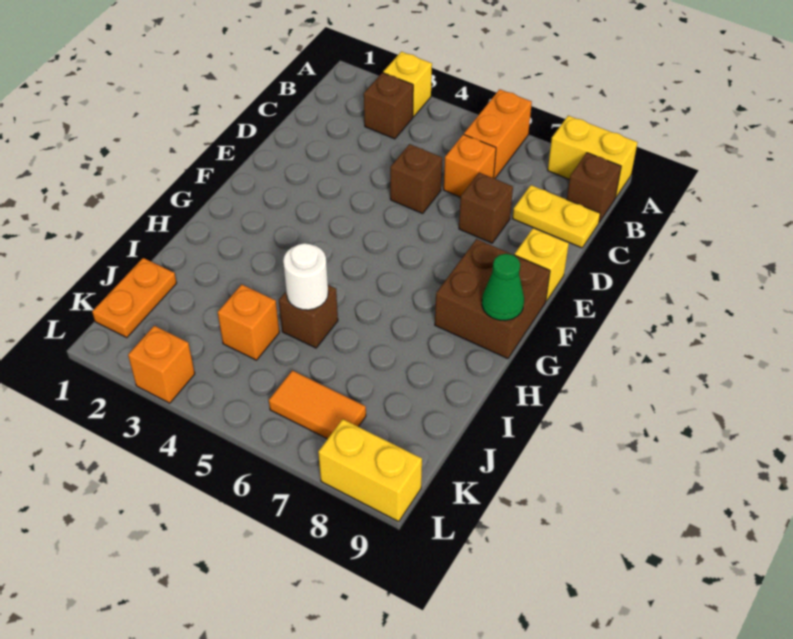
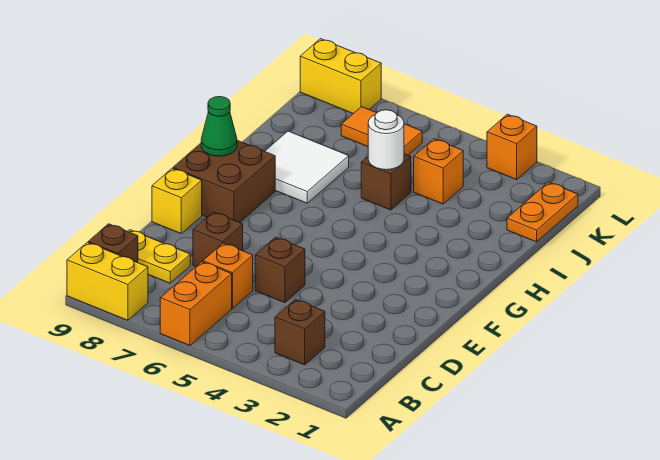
yellow brick A3 level 1 -> none
none -> white tile H7:I8 level 1

